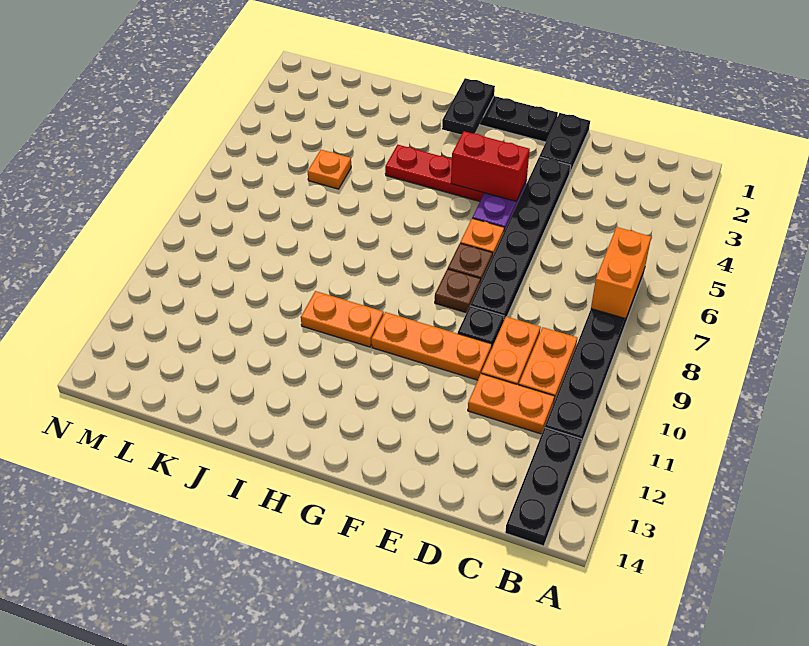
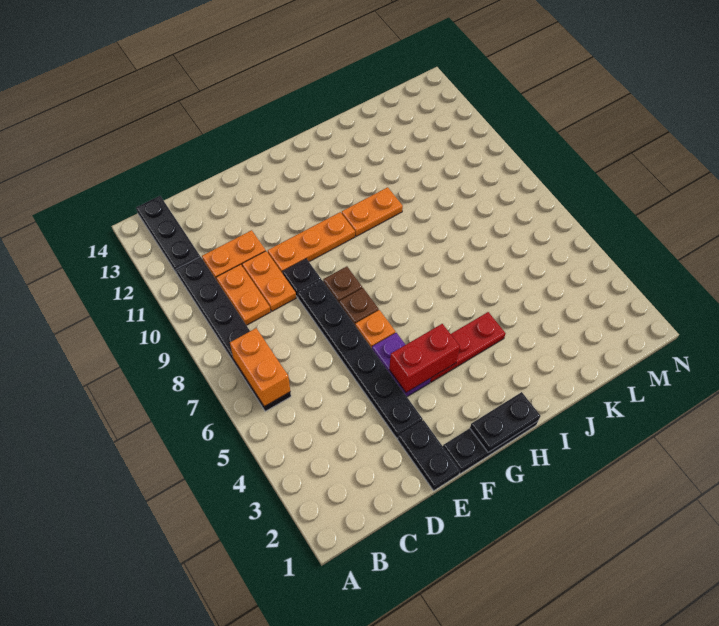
black plate H1:H2 level 2 -> black plate G1:H1 level 2
orange plate K5 level 1 -> none

